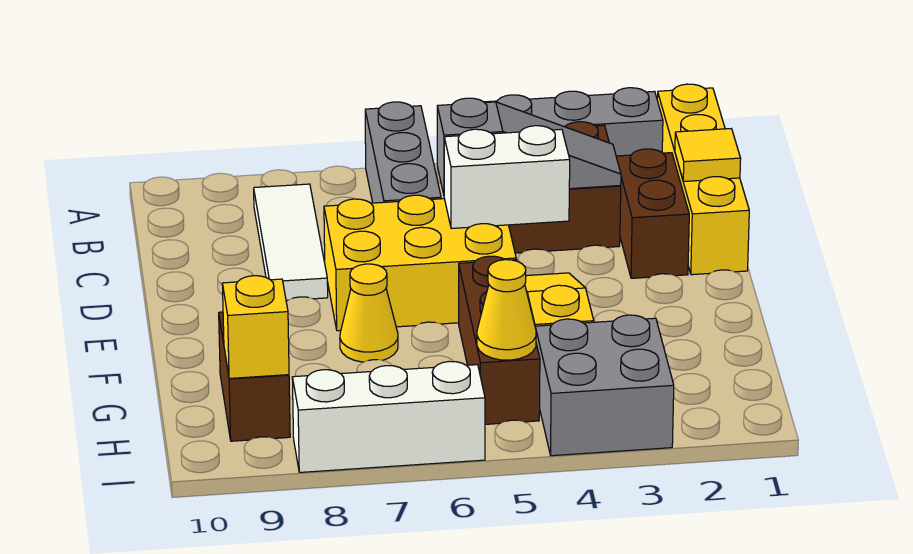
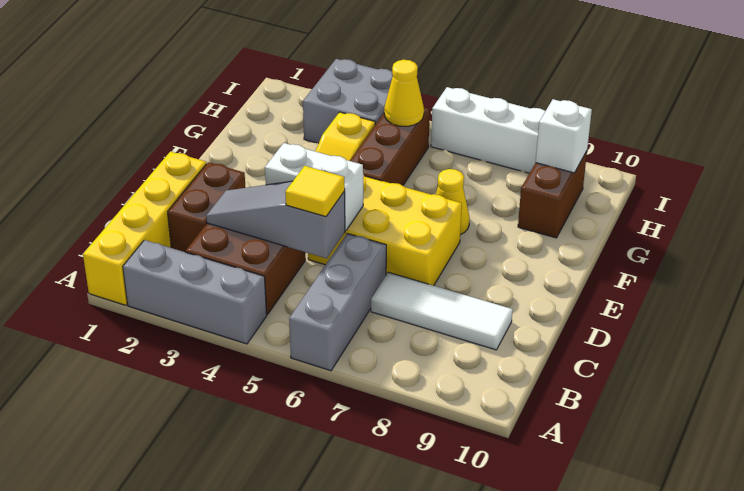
white tile B8:D8 level 1 -> white tile C7:C9 level 1
yellow tile C1 level 2 -> yellow tile C5 level 3
yellow brick H9 level 2 -> white brick H9 level 2

